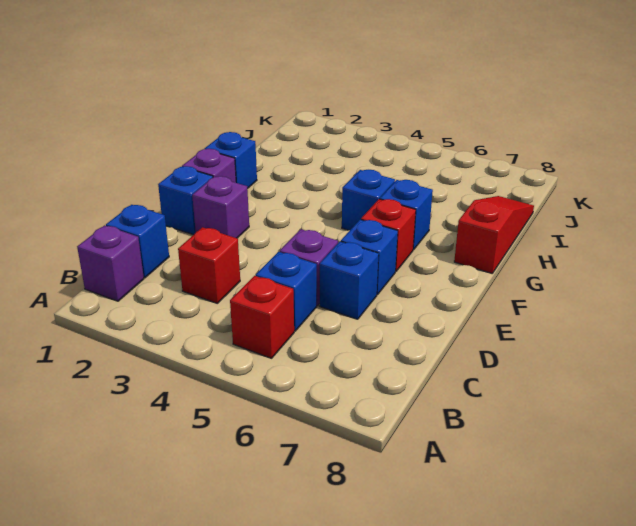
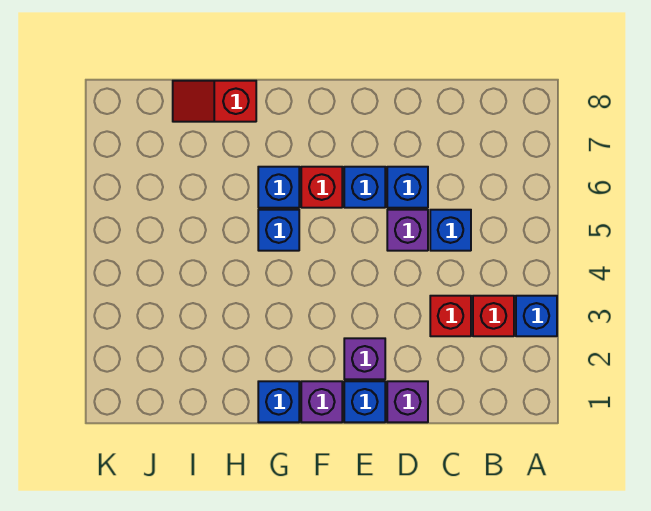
purple brick B1 level 1 -> purple brick D1 level 1
red brick B5 level 1 -> red brick B3 level 1
blue brick C1 level 1 -> blue brick A3 level 1
red slope G8:I8 level 1 top G -> red slope H8:I8 level 1 top H

